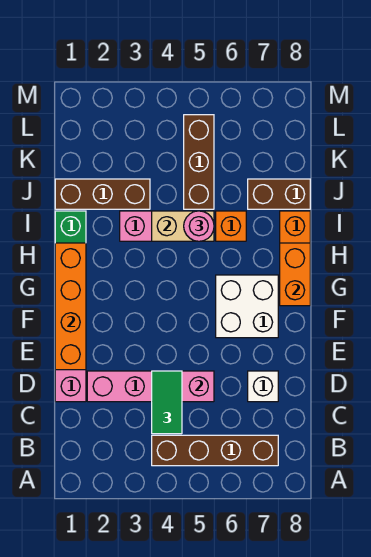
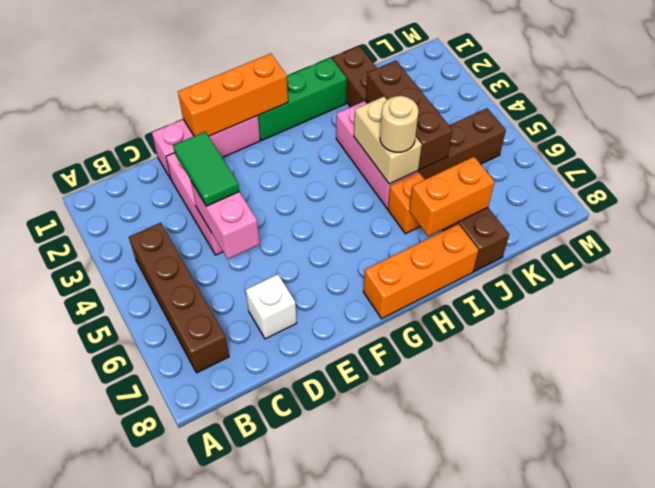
green tile C4:D4 level 3 -> green tile D3:D4 level 3
orange brick E1:H1 level 2 -> orange brick E1:G1 level 2
white brick F6:G7 level 1 -> none
orange brick G8:H8 level 2 -> orange brick I7:J7 level 2
pink round brick I5 level 3 -> tan round brick I5 level 3
none -> brown brick J3:J5 level 2

